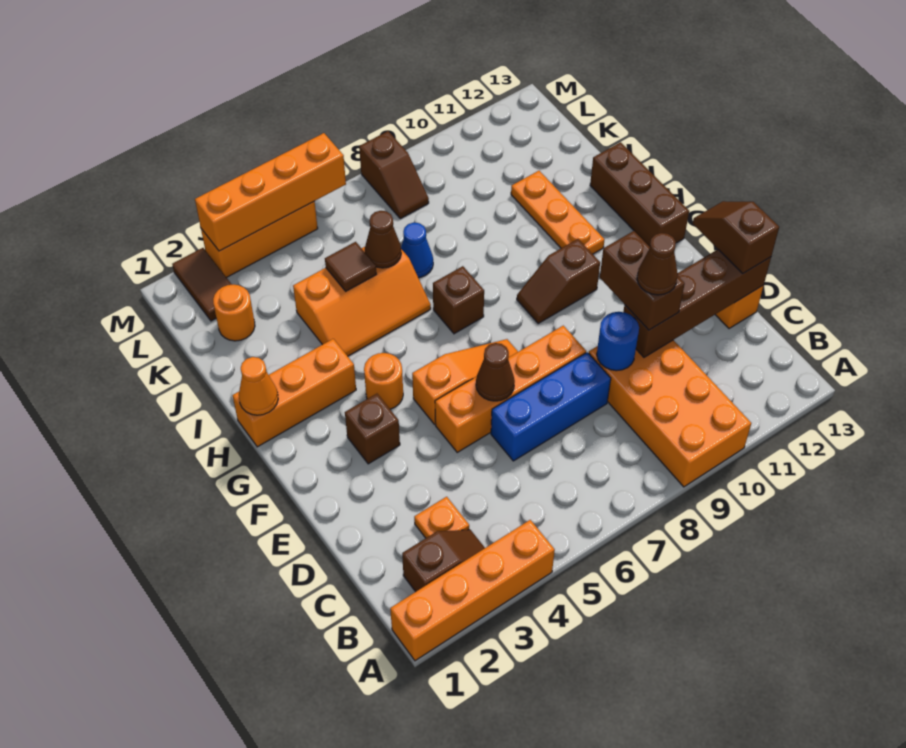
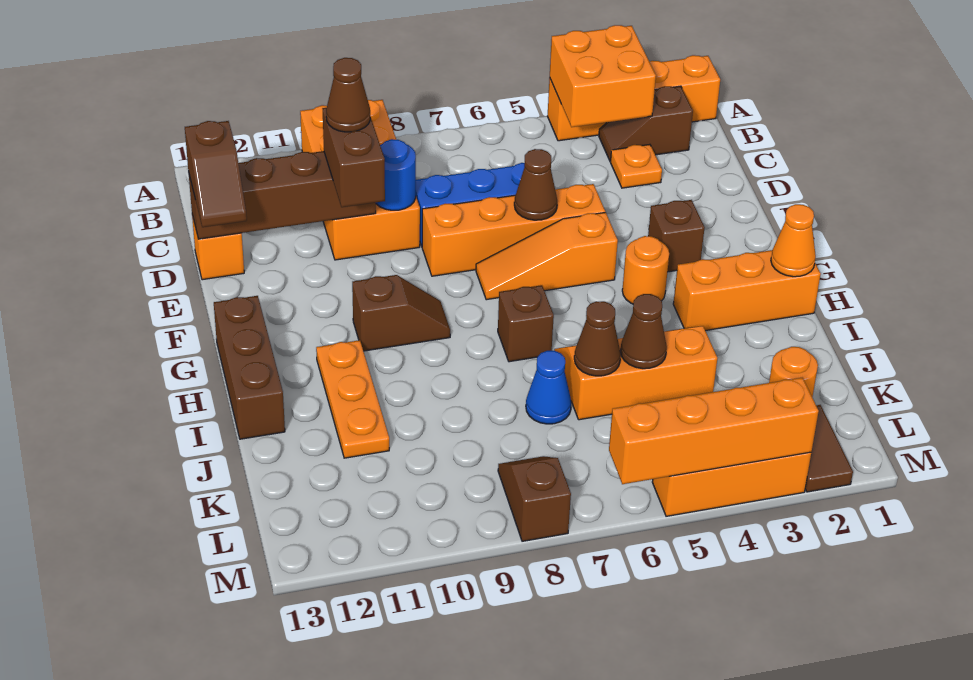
none -> orange brick A3:B4 level 2
brown tile J5 level 2 -> brown cone J5 level 2

